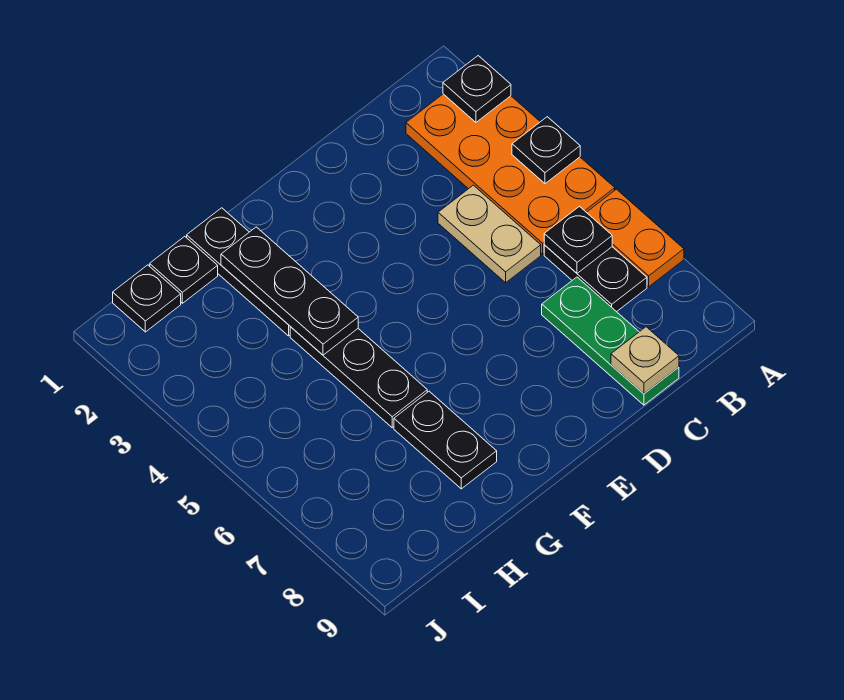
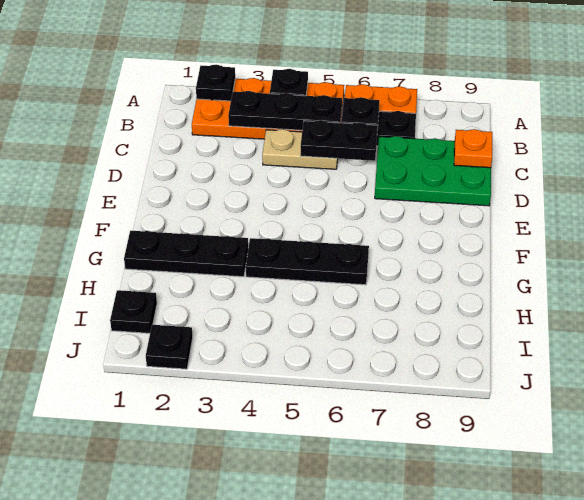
green plate C7:C9 level 1 -> green plate C7:D9 level 1
tan plate C9 level 2 -> orange plate C9 level 2
black plate G2:G4 level 2 -> black plate B3:B5 level 2
black plate G7:G8 level 1 -> black plate C5:C6 level 2
black plate H1 level 1 -> black plate J2 level 1

